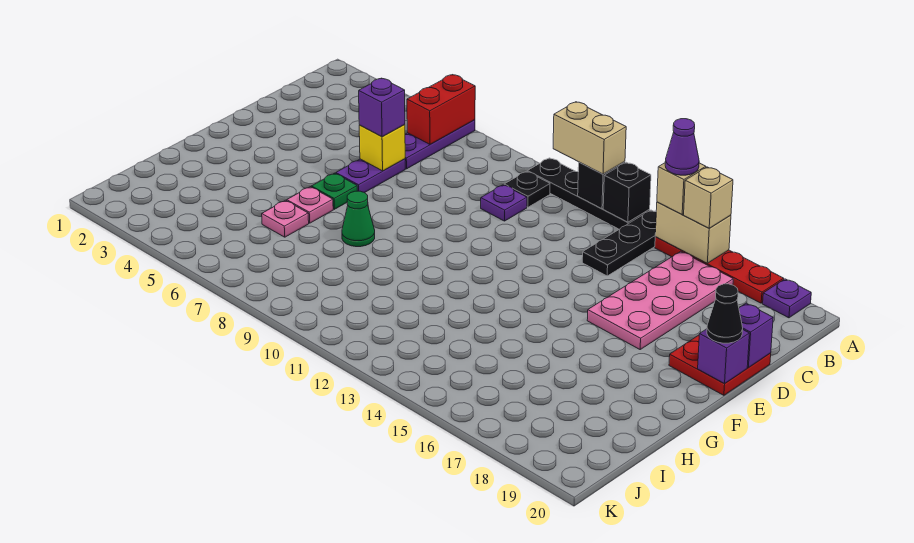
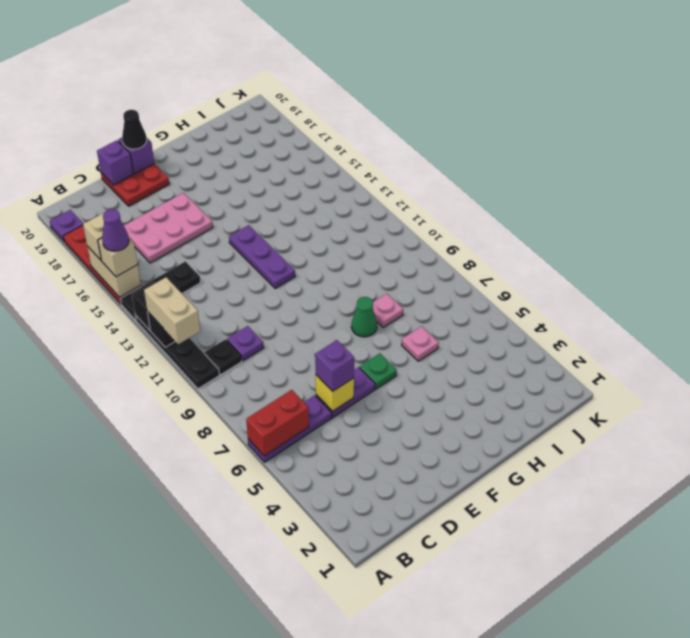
pink plate B16:E17 level 1 -> pink plate C16:E17 level 1
none -> purple plate F12:F14 level 1
pink plate G6 level 1 -> pink plate H8 level 1

